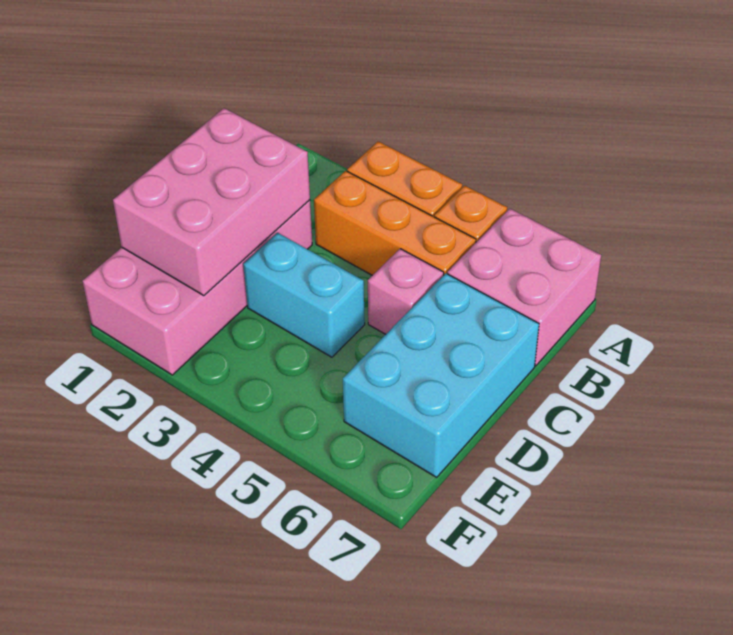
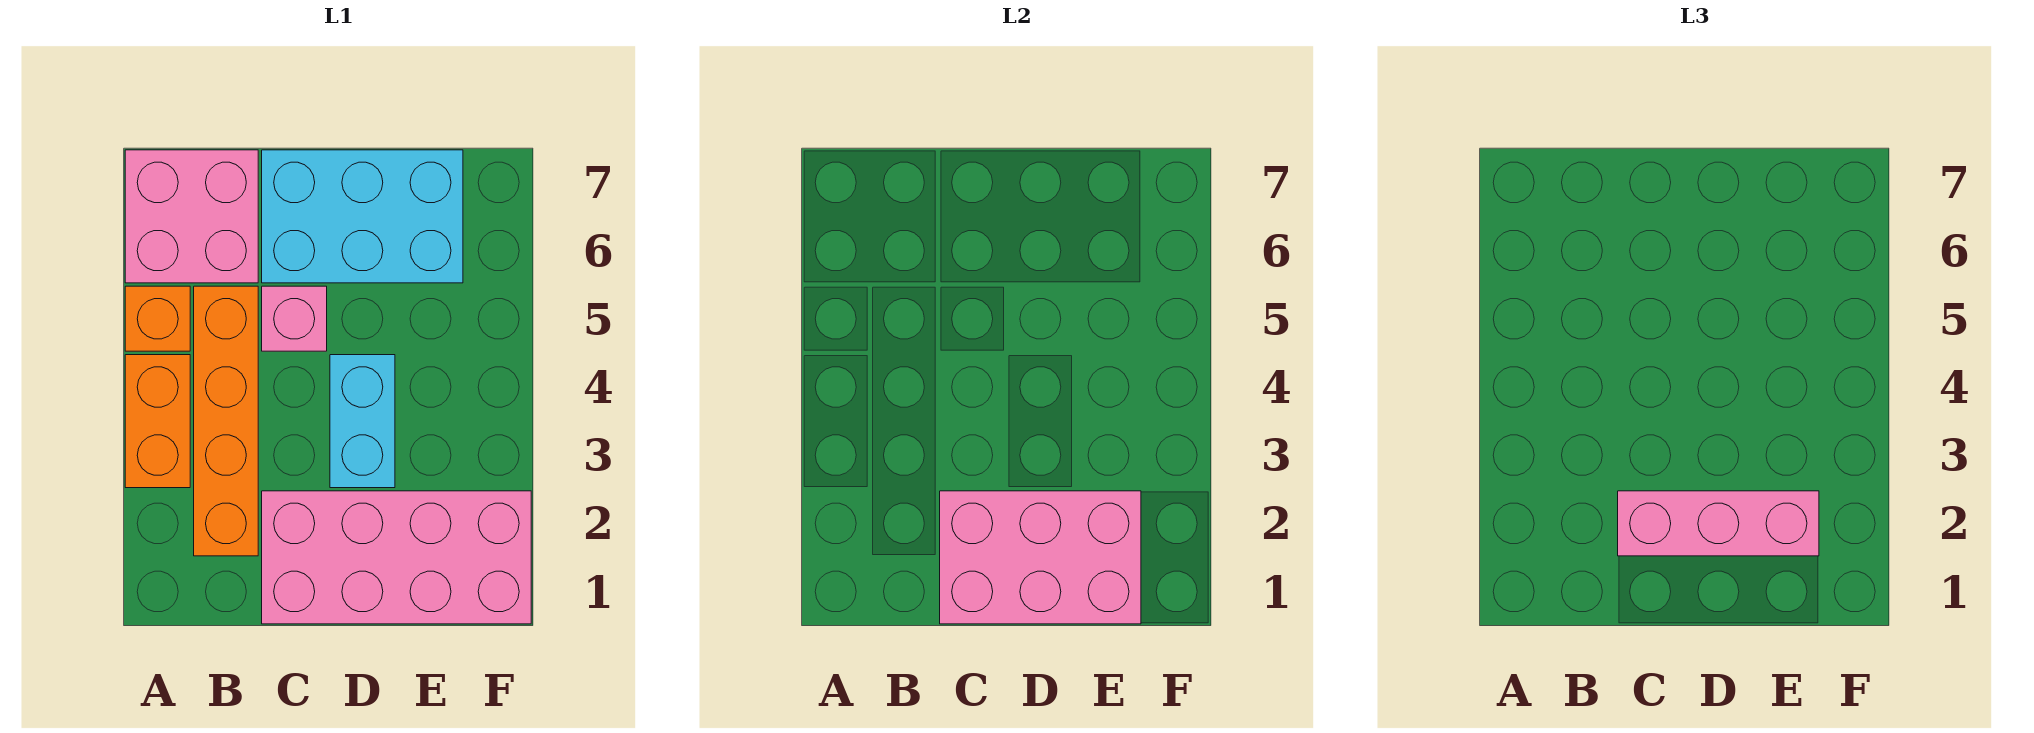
orange brick B3:B5 level 1 -> orange brick B2:B5 level 1
none -> pink brick C2:E2 level 3

